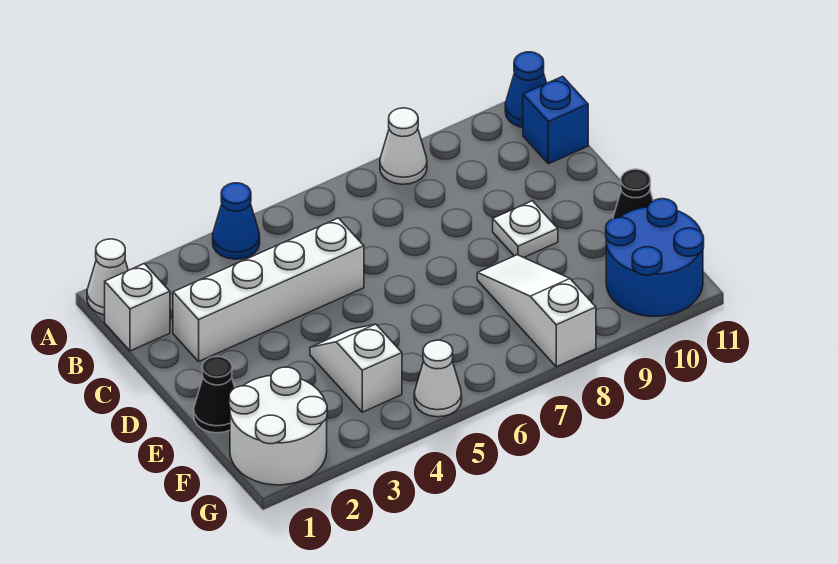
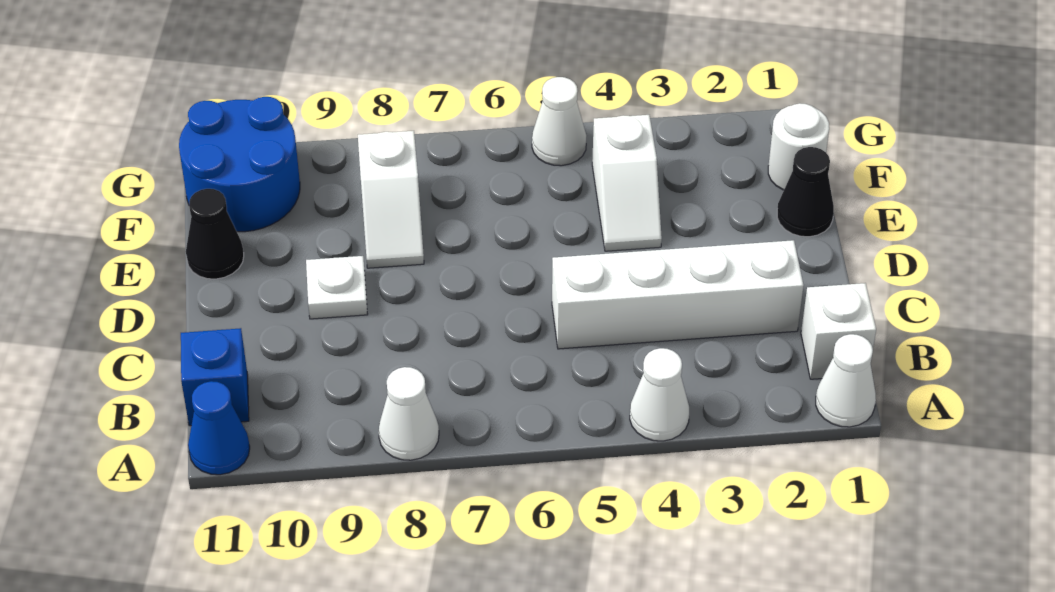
blue cone A4 level 1 -> white cone A4 level 1
white slope E8:G8 level 1 top G -> white slope E8:F8 level 1 top F
white round brick F1:G2 level 1 -> white round brick F1 level 1

